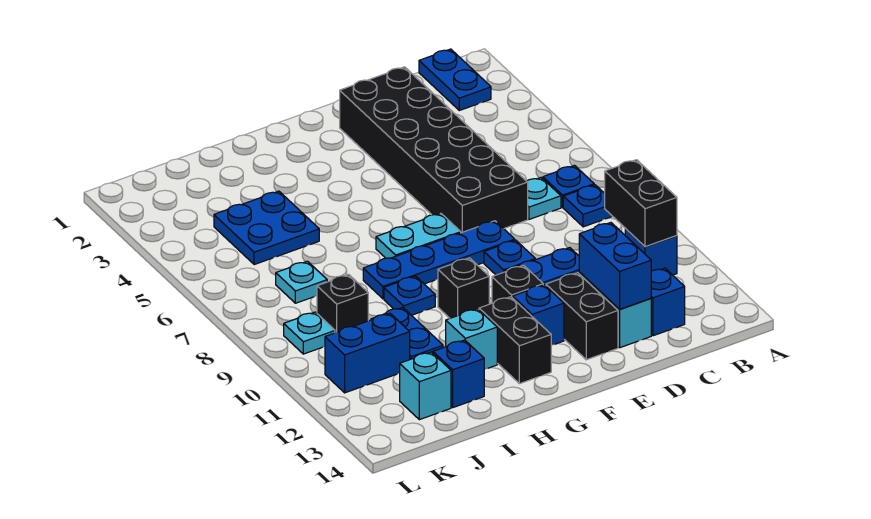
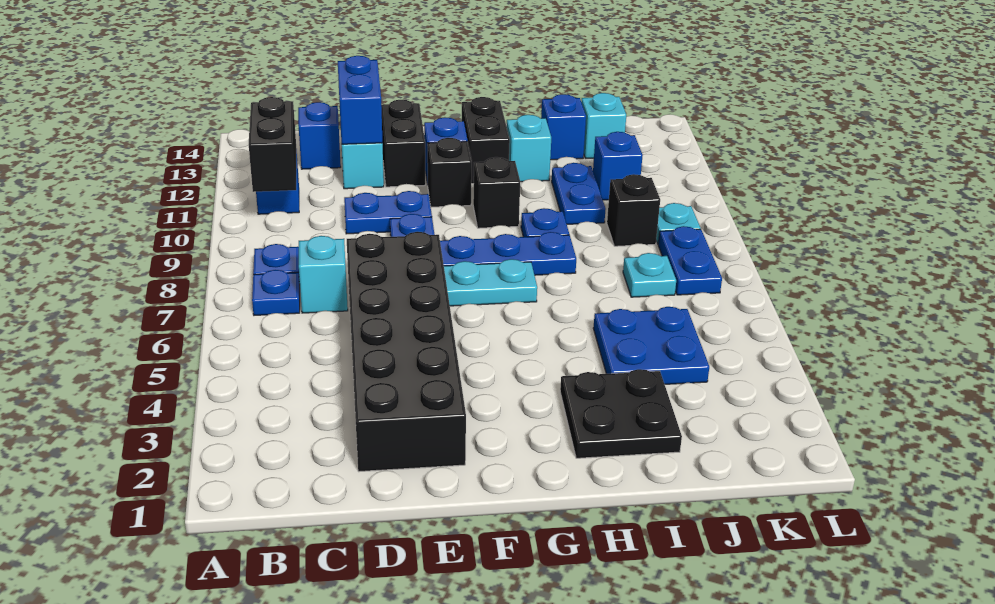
blue plate B1:B2 level 1 -> blue plate K7:K8 level 1
cyan plate C7 level 1 -> cyan brick C7 level 1
none -> black plate H2:I3 level 1
blue brick J11:K11 level 1 -> blue brick J11 level 1

